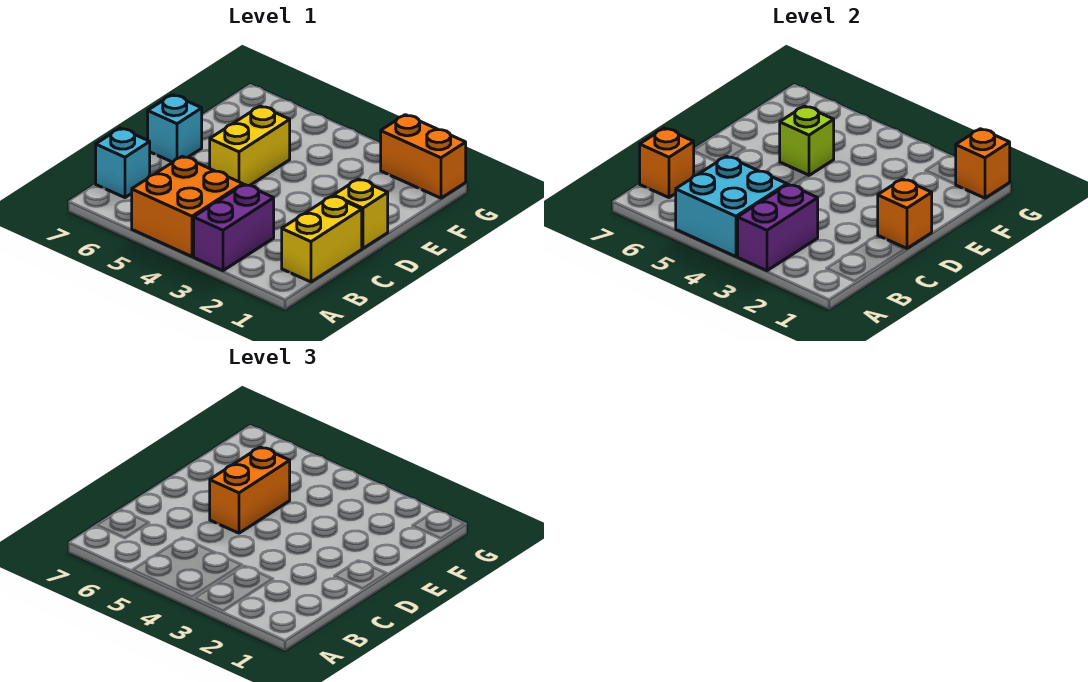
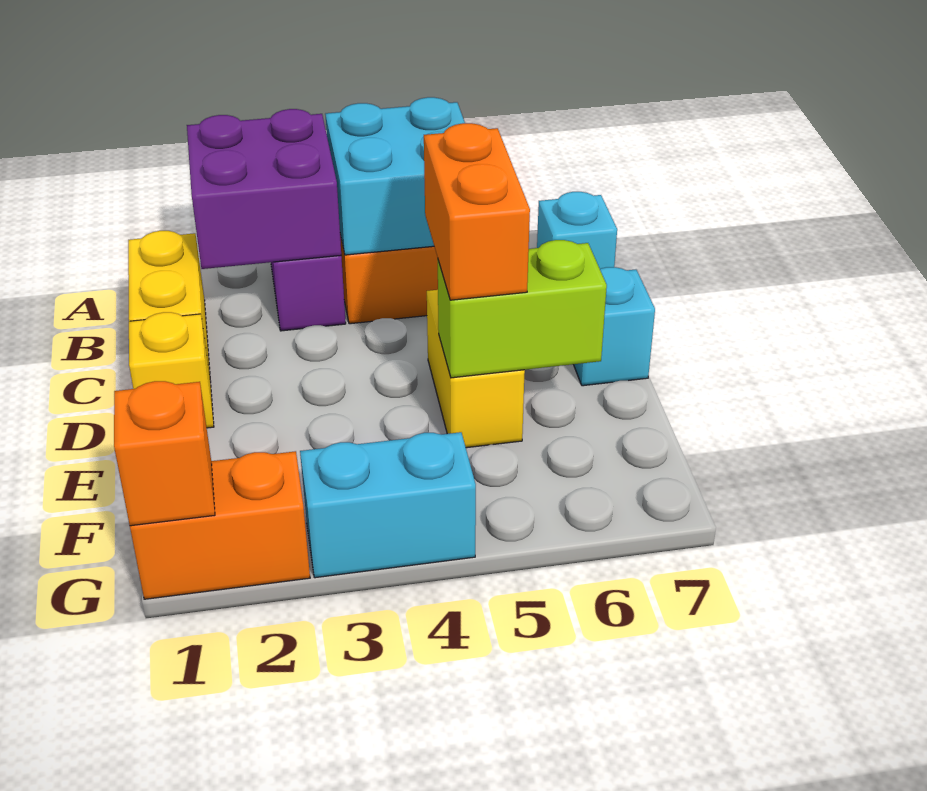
purple brick A3:B3 level 2 -> purple brick A2:B3 level 2
orange brick B7 level 2 -> none
orange brick D1 level 2 -> none
lime brick E5 level 2 -> lime brick E5:E6 level 2
none -> cyan brick G3:G4 level 1

